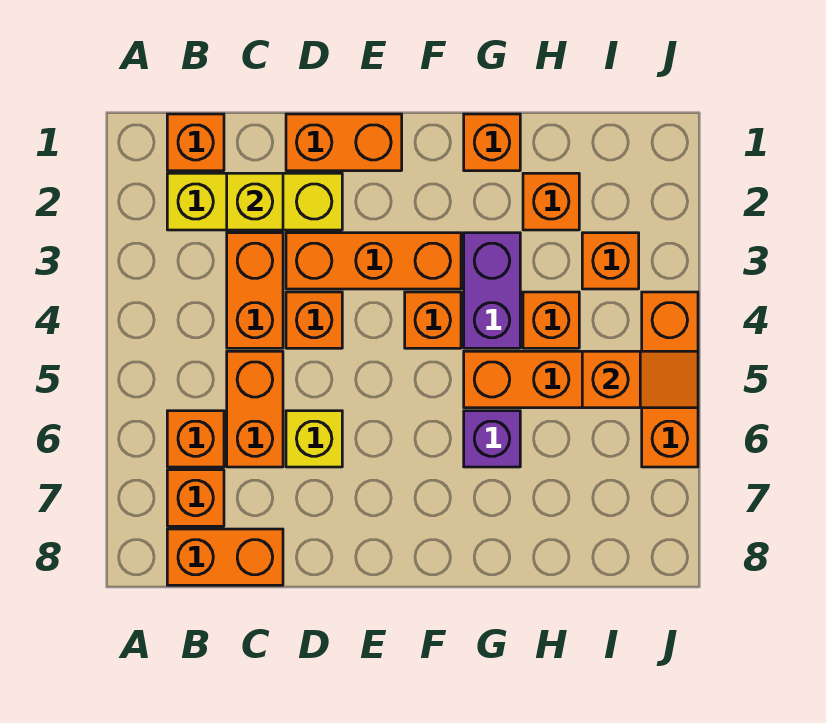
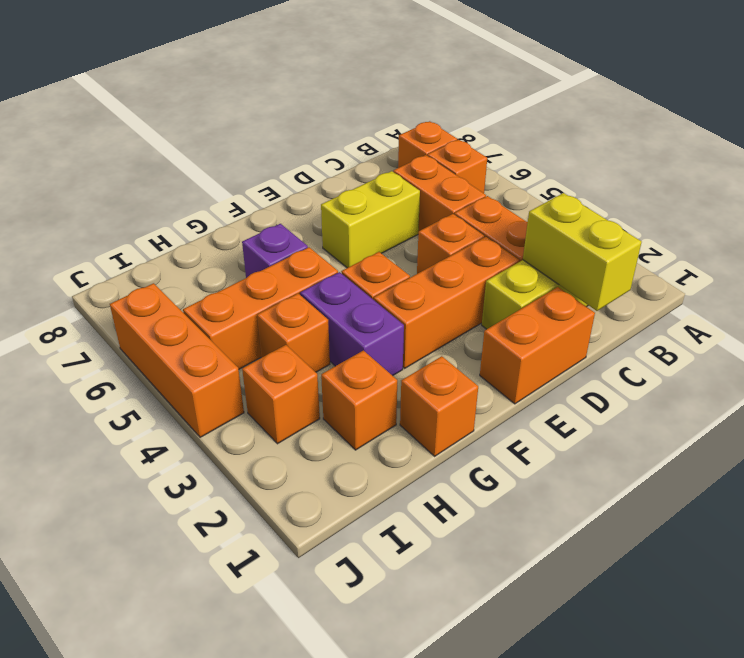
orange brick B1 level 1 -> none
orange brick B8:C8 level 1 -> none
yellow brick C2 level 2 -> yellow brick C1:C2 level 2
yellow brick D6 level 1 -> yellow brick D6:E6 level 1
orange slope I5:J5 level 2 top I -> none

